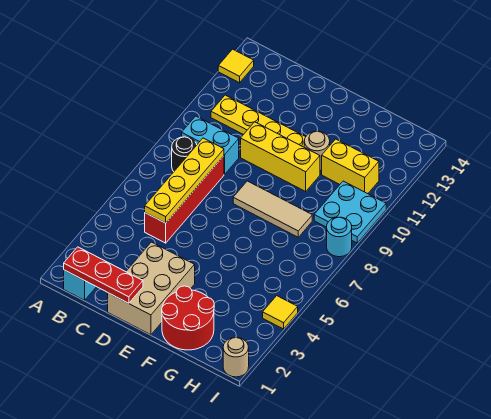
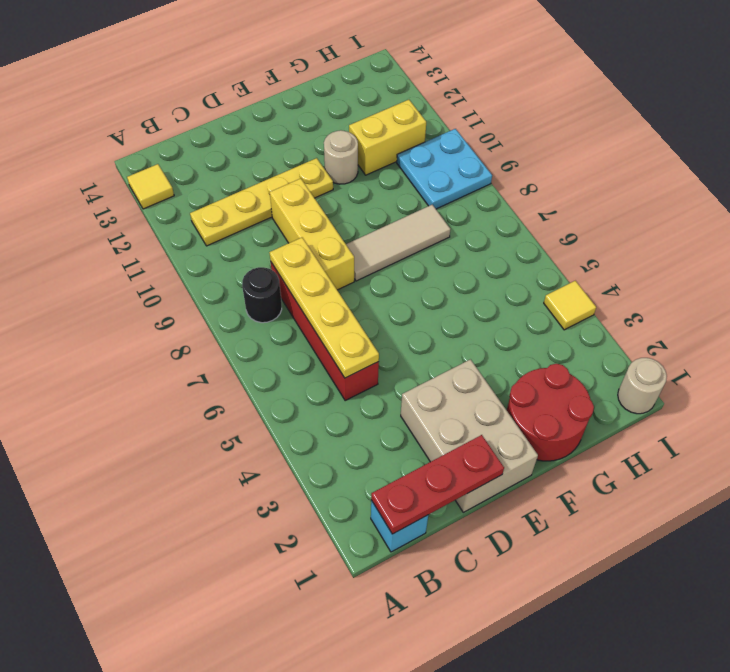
cyan brick B9:C9 level 1 -> none
yellow brick D10:F10 level 1 -> yellow brick D8:D10 level 1
cyan round brick I8 level 1 -> none

